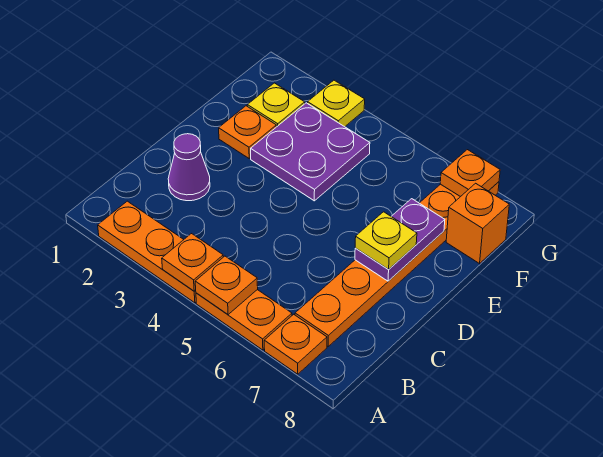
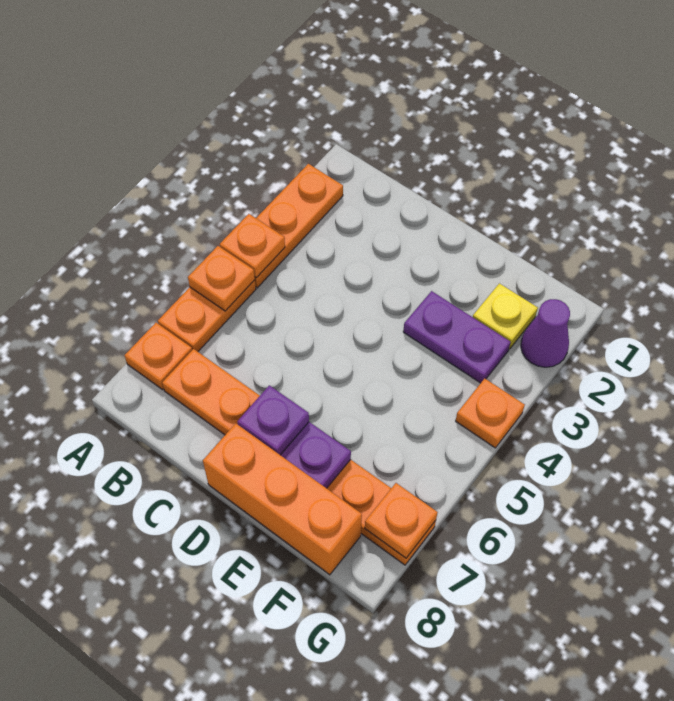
purple cone C2 level 1 -> purple cone G2 level 1
yellow plate D7 level 3 -> purple plate D7 level 3
orange plate E2 level 1 -> orange plate G4 level 1
purple plate E3:F4 level 1 -> purple plate E3:F3 level 1
orange brick F8 level 1 -> orange brick D8:F8 level 1
yellow plate G3 level 1 -> none

